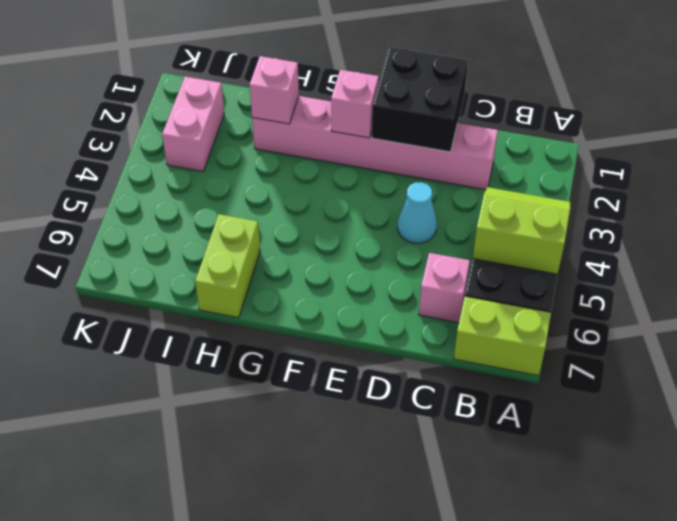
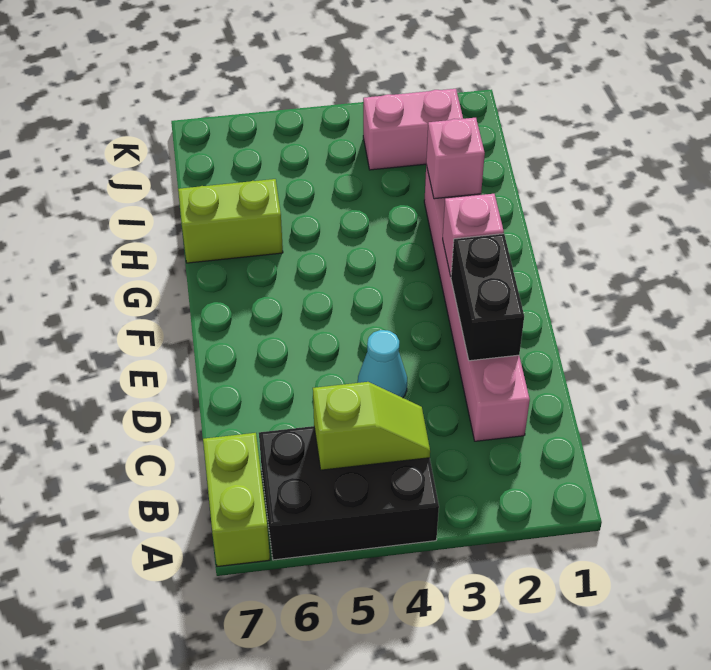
lime slope A4:B5 level 2 top 5 -> lime slope B4:B5 level 2 top 5
pink brick C6 level 1 -> none
black brick D1:E2 level 2 -> black brick D2:E2 level 2

